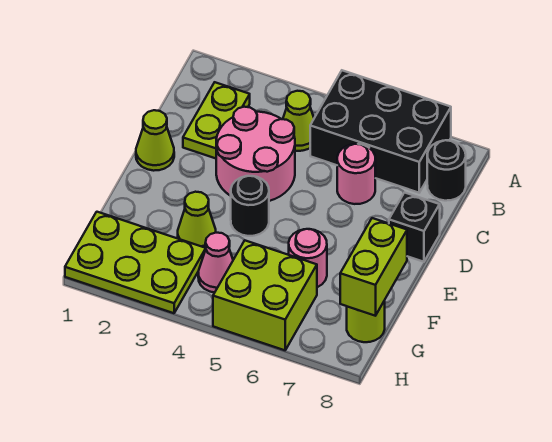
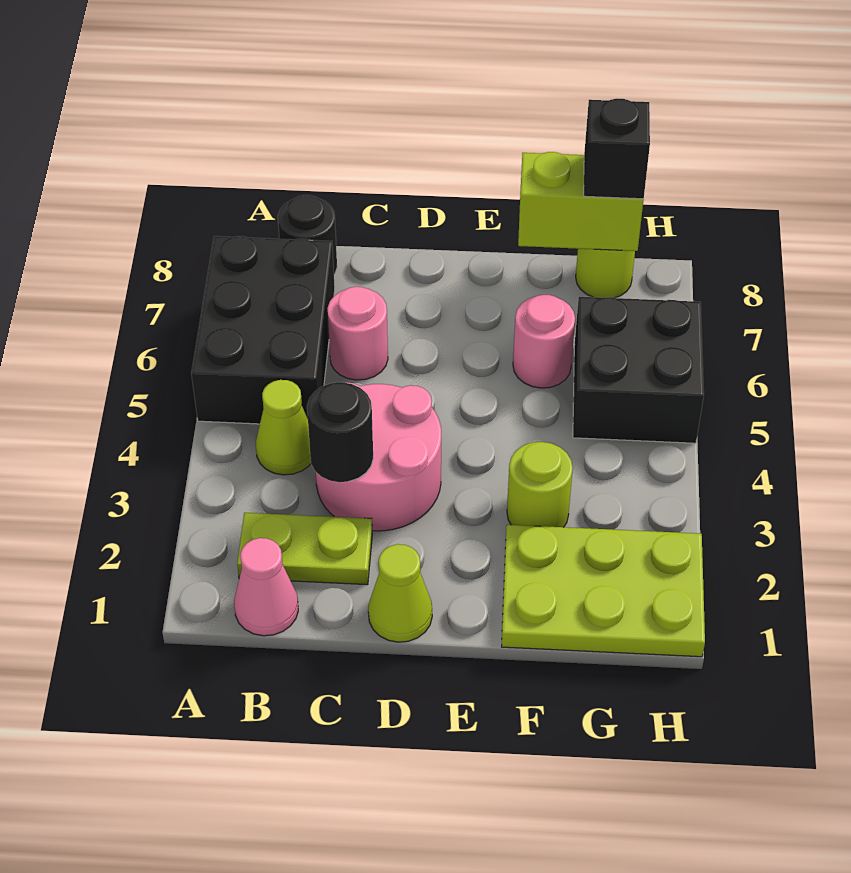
black brick D8 level 1 -> black brick G8 level 3
black round brick E4 level 1 -> black round brick C3 level 2
lime cone F3 level 1 -> lime round brick F3 level 1
lime plate G1:H3 level 1 -> lime plate F1:H2 level 1
pink cone G4 level 1 -> pink cone B1 level 1
lime brick G5:H6 level 1 -> black brick G5:H6 level 1

